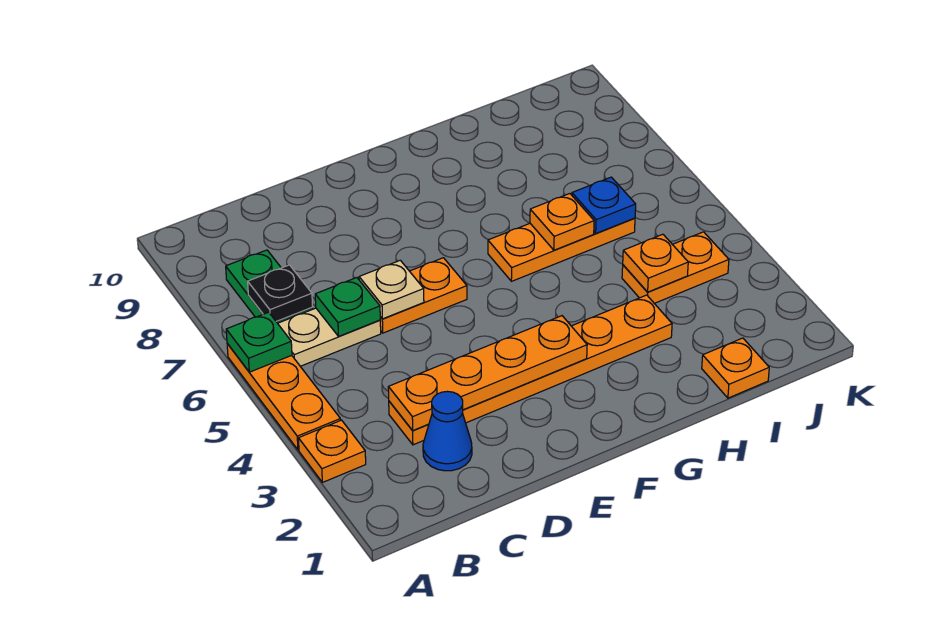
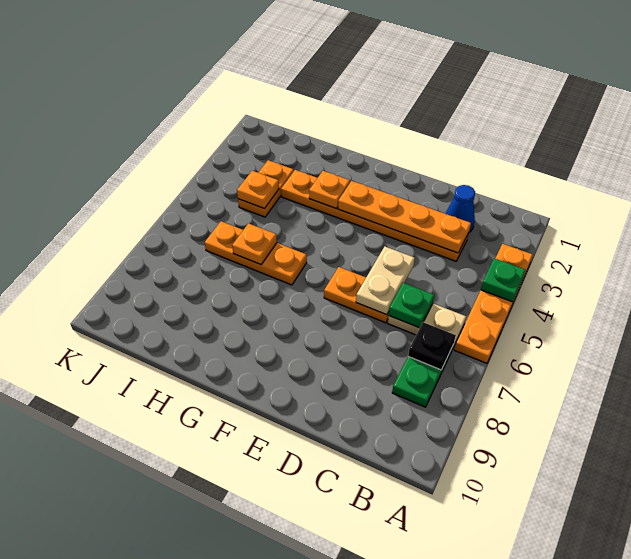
green plate A6 level 2 -> green plate A4 level 2
tan plate D6 level 2 -> tan plate D5:D6 level 2
orange plate I1 level 1 -> orange plate G3 level 2
orange plate I4:J4 level 1 -> orange plate I3:I4 level 1
blue plate I6 level 2 -> none

